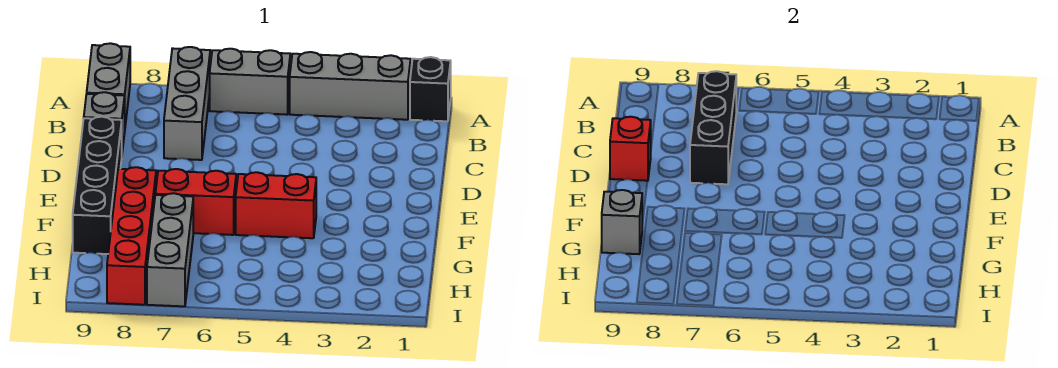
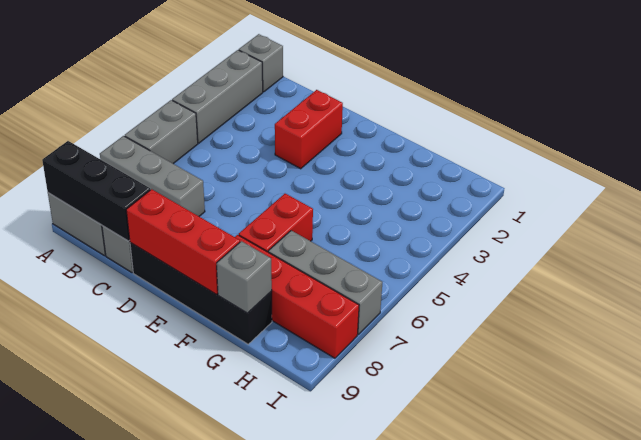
black brick A1 level 1 -> grey brick A1 level 1
black brick B7:D7 level 2 -> black brick A9:C9 level 2
red brick D9 level 2 -> red brick D9:F9 level 2
red brick F4:F5 level 1 -> red brick D2:D3 level 1

